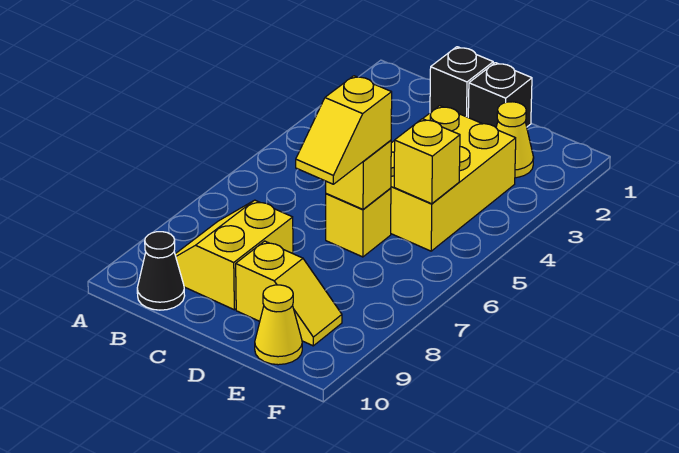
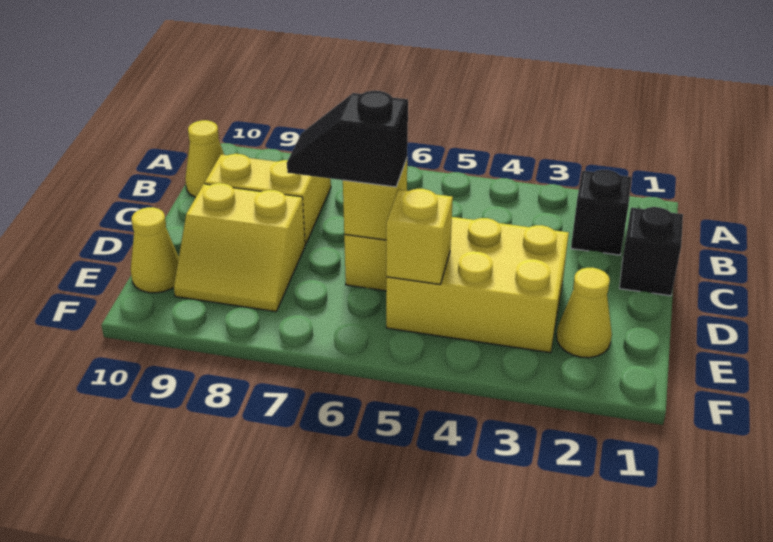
black cone B10 level 1 -> yellow cone B10 level 1
black brick D1 level 1 -> black brick B2 level 1
yellow slope D6:D7 level 3 top 6 -> black slope D6:D7 level 3 top 6
yellow slope D9:E9 level 1 top D -> yellow slope D8:E9 level 1 top D

